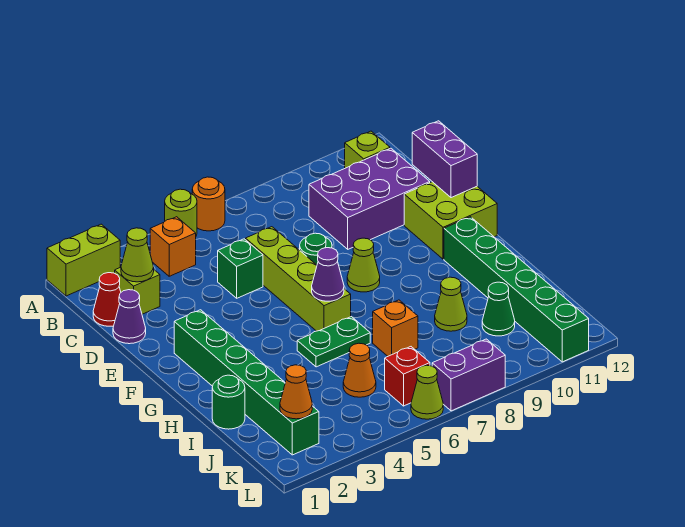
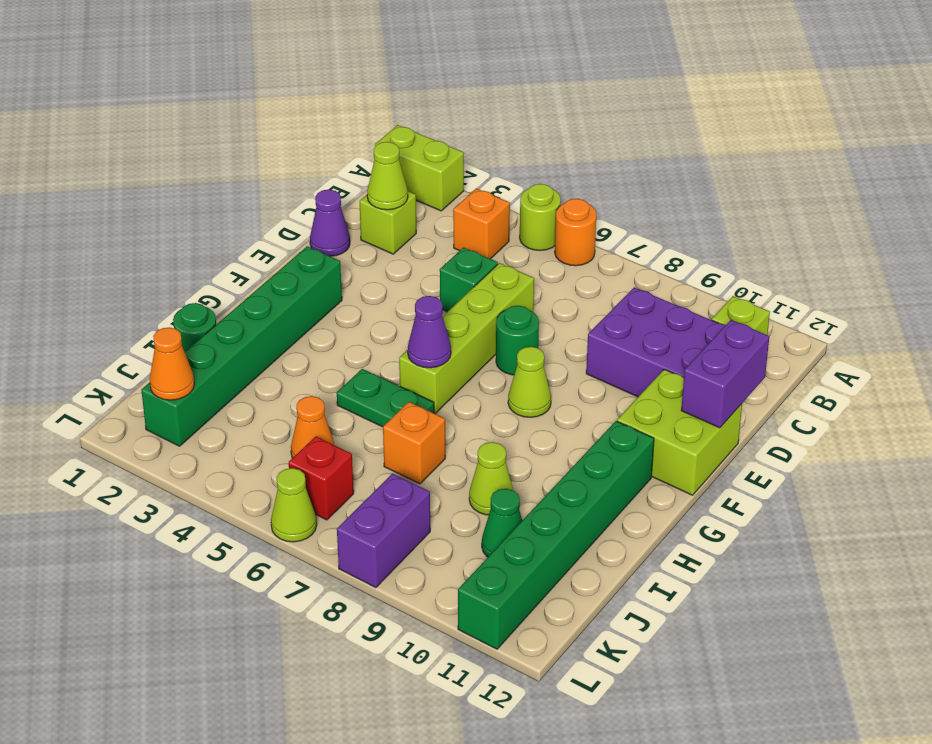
red cone C1 level 1 -> none
purple brick L7:L8 level 1 -> purple brick K8:L8 level 1

